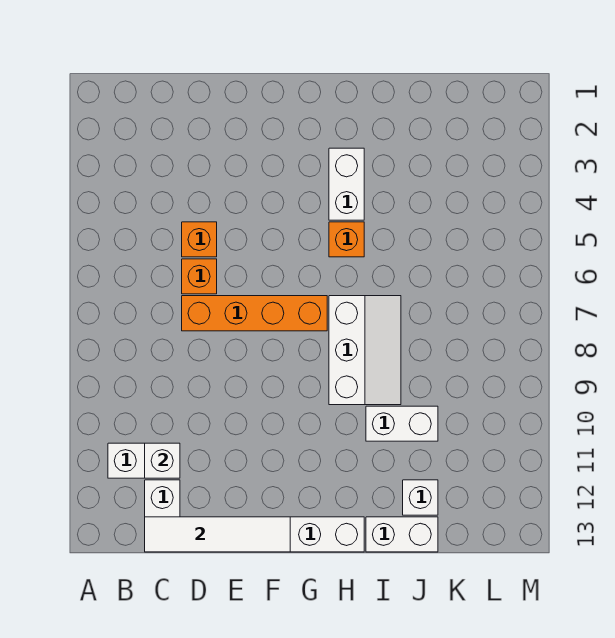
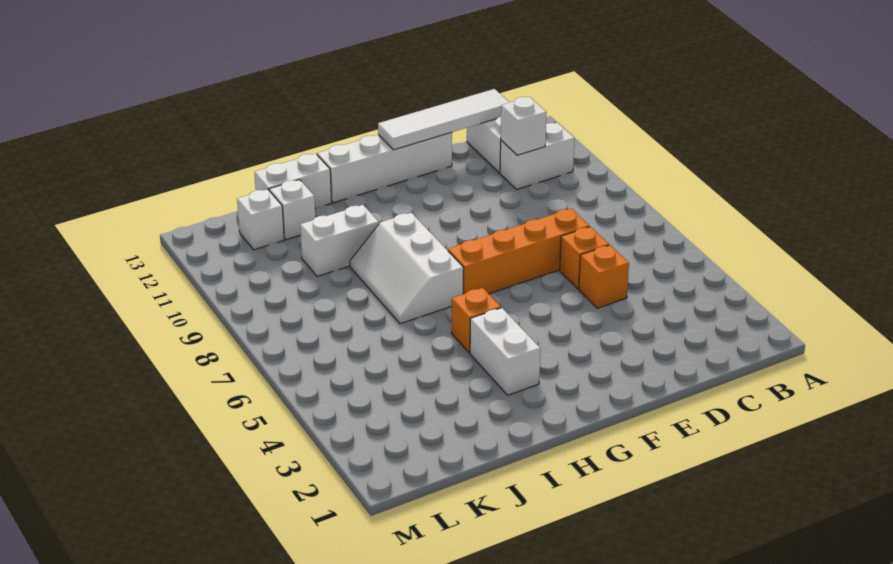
none -> white brick K12 level 1

